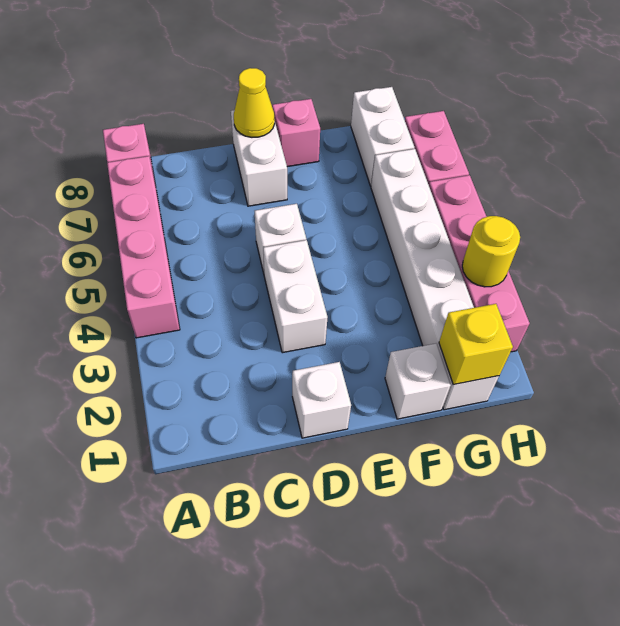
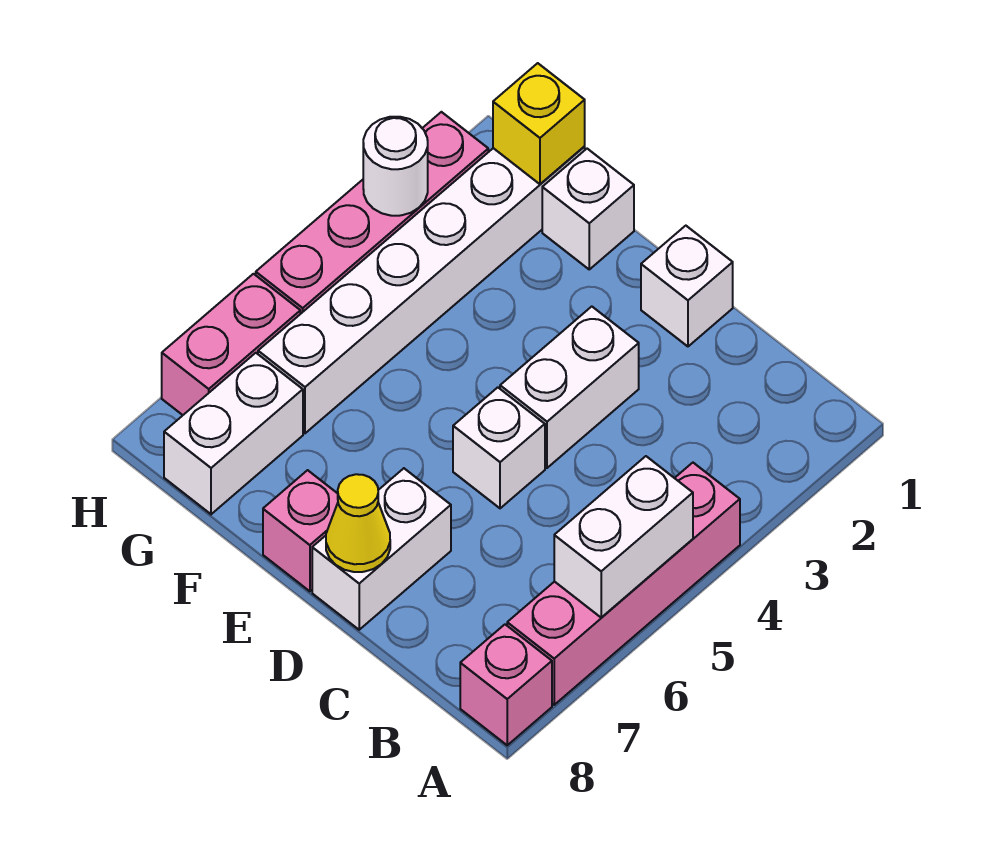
none -> white brick A5:A6 level 2
yellow round brick H3 level 2 -> white round brick H3 level 2

